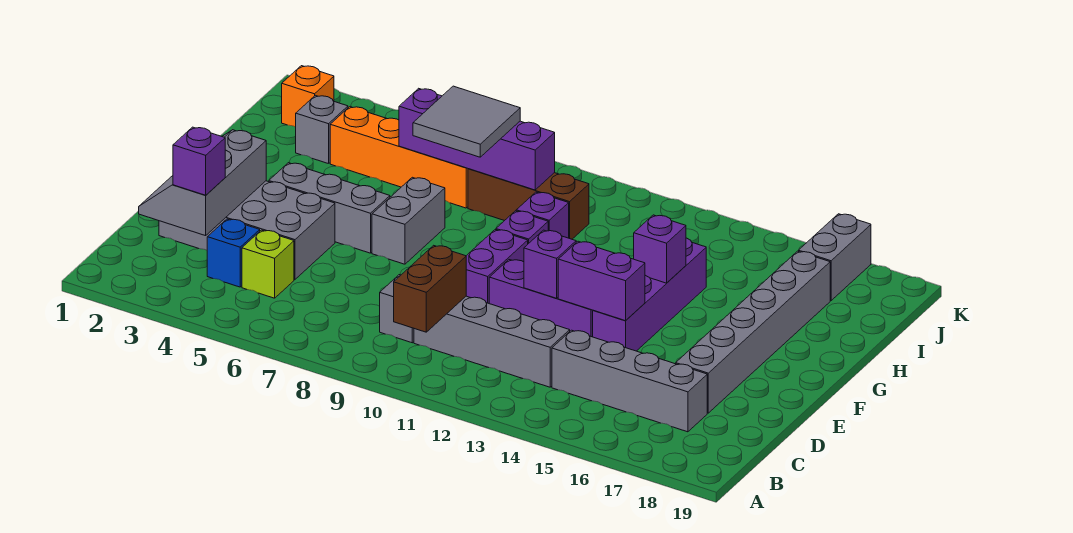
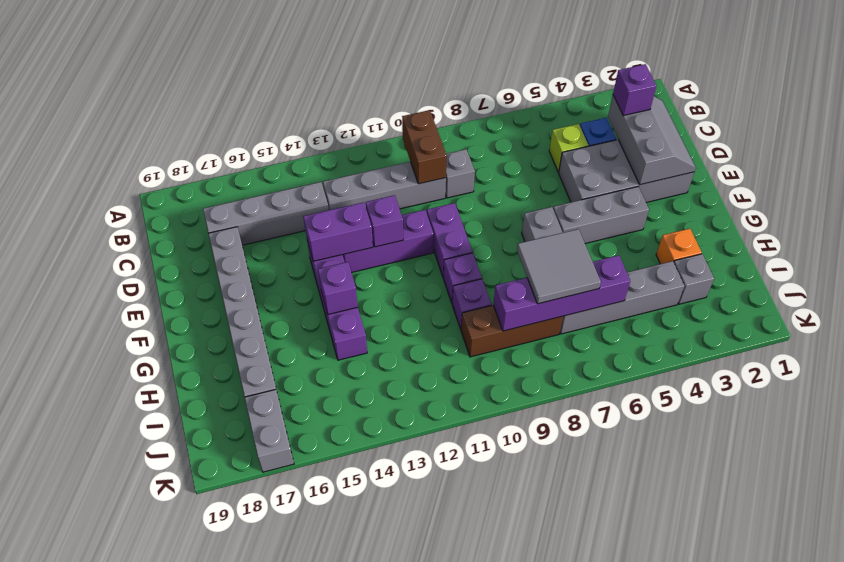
orange brick I4:I7 level 1 -> grey brick I4:I7 level 1
orange brick J2 level 1 -> orange brick H3 level 1

